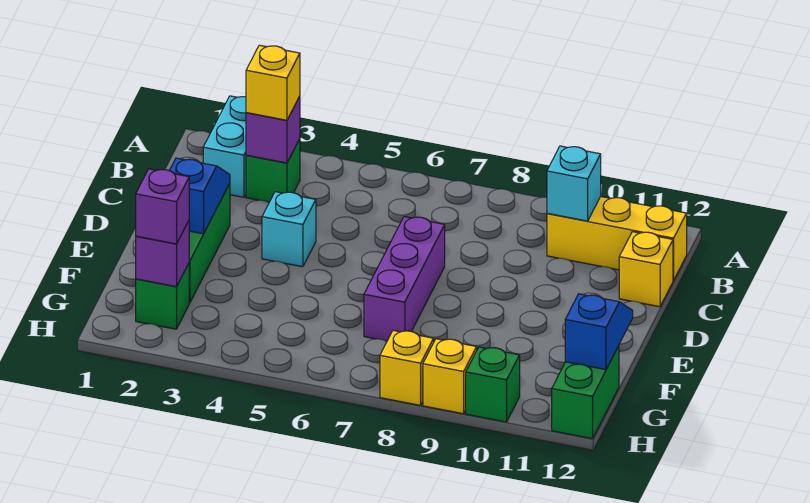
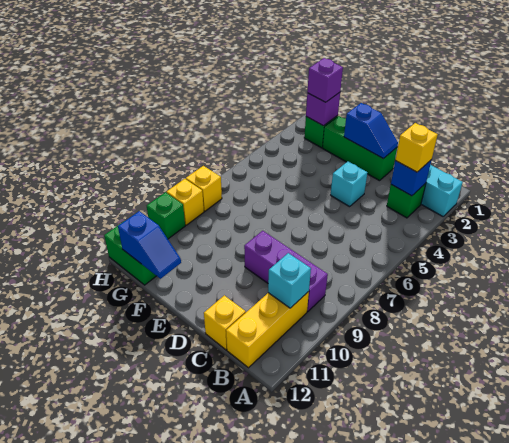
purple brick B3 level 2 -> blue brick B3 level 2
purple brick D7:F7 level 1 -> purple brick B9:D9 level 1

